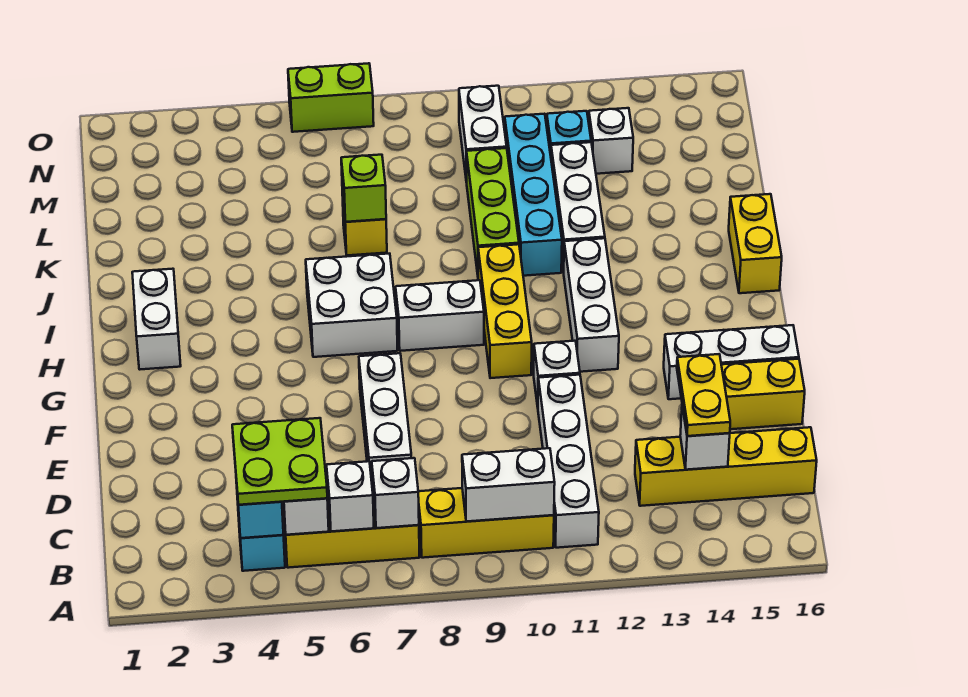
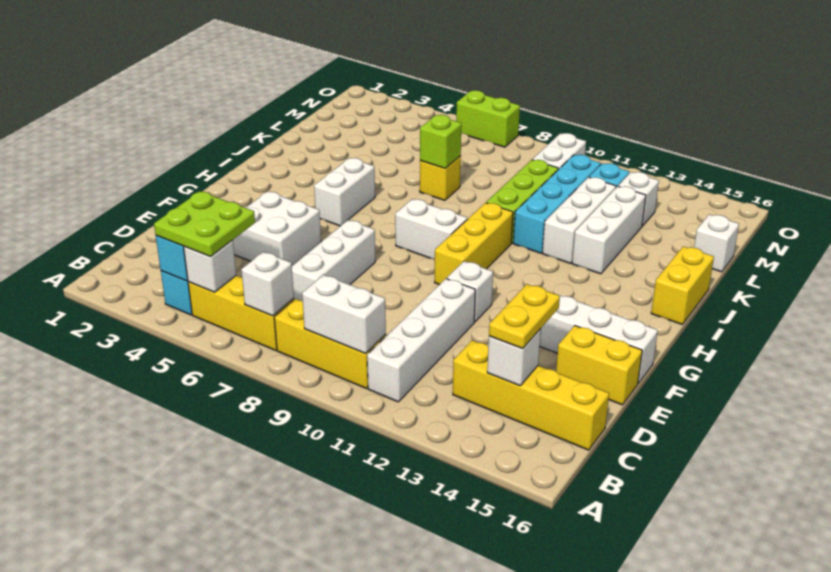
white brick B6 level 2 -> white brick L16 level 1
white brick G12:I12 level 1 -> white brick J13:L13 level 1
white brick H2:I2 level 1 -> white brick H5:I5 level 1
white brick H6:I7 level 1 -> white brick E4:F5 level 1

